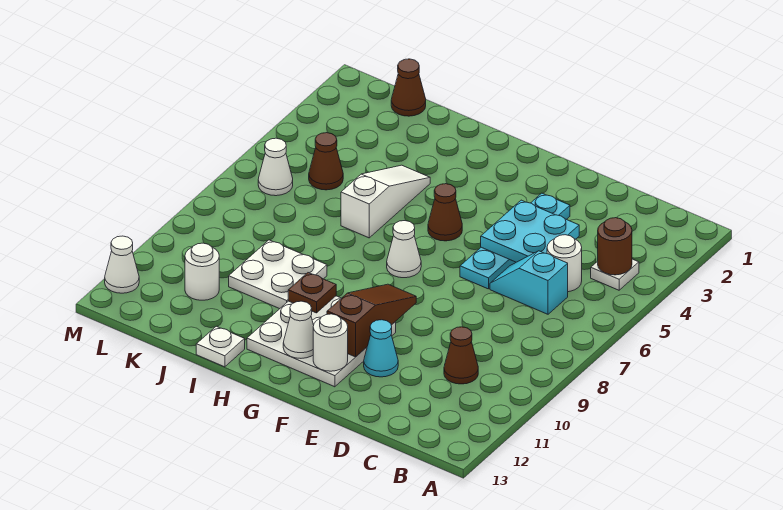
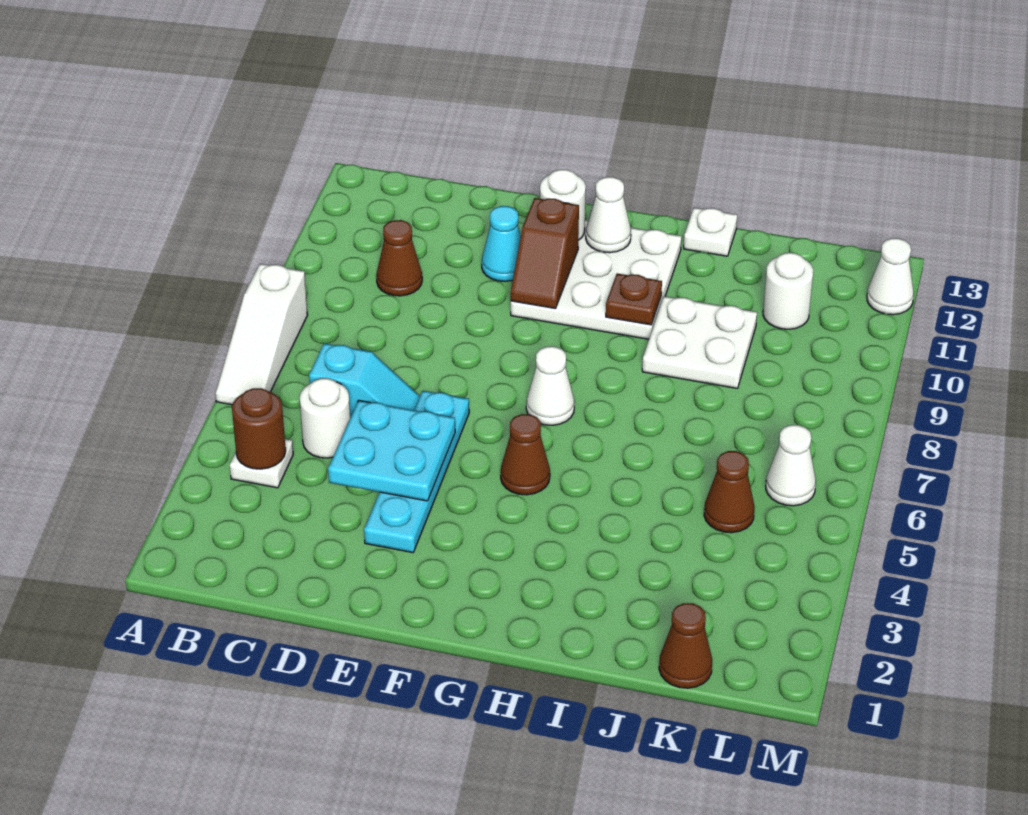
brown slope F9:F11 level 2 top 11 -> brown slope F10:F11 level 2 top 11
white slope I4:I6 level 1 top 6 -> white slope A6:A8 level 1 top 8

